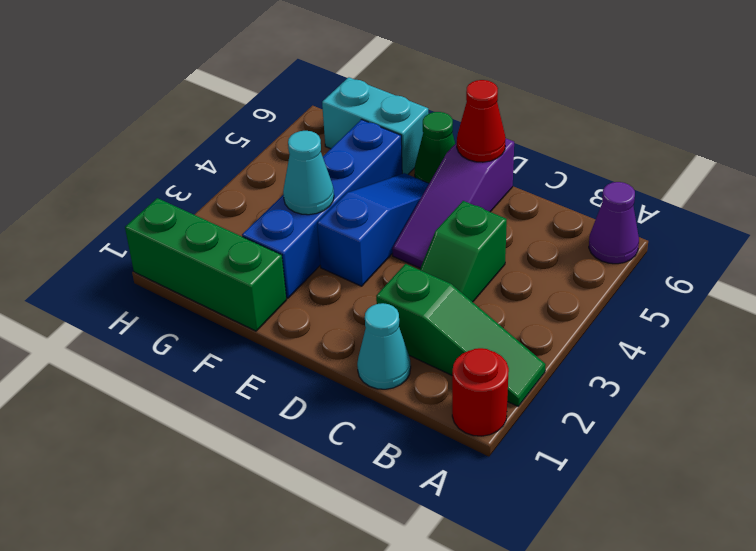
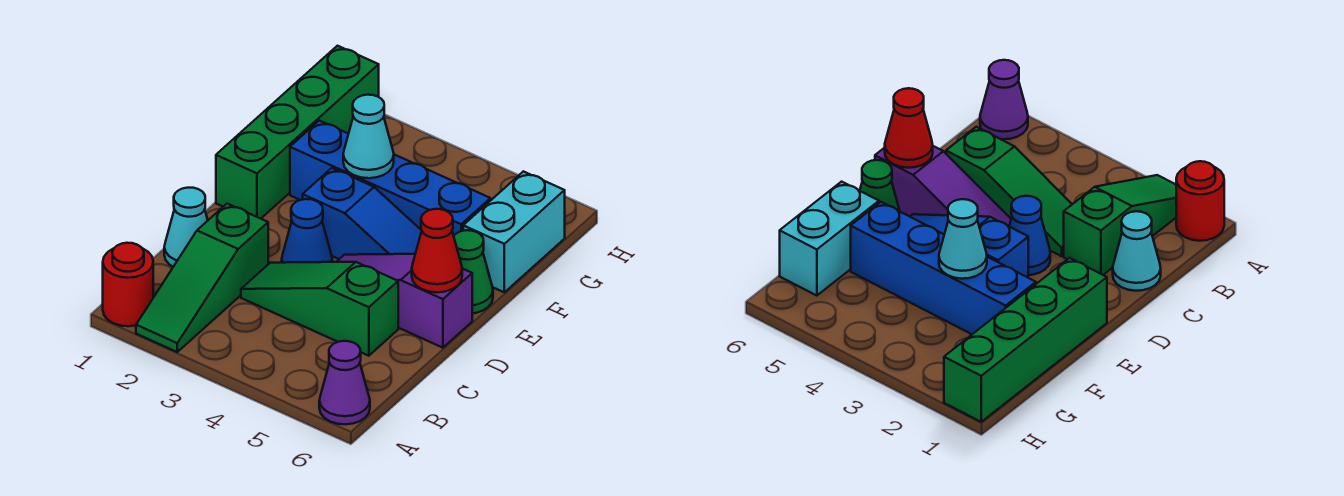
green slope C3:C4 level 1 top 4 -> green slope C3:C5 level 1 top 5
none -> blue cone D3 level 1
green brick F1:H1 level 1 -> green brick E1:H1 level 1

